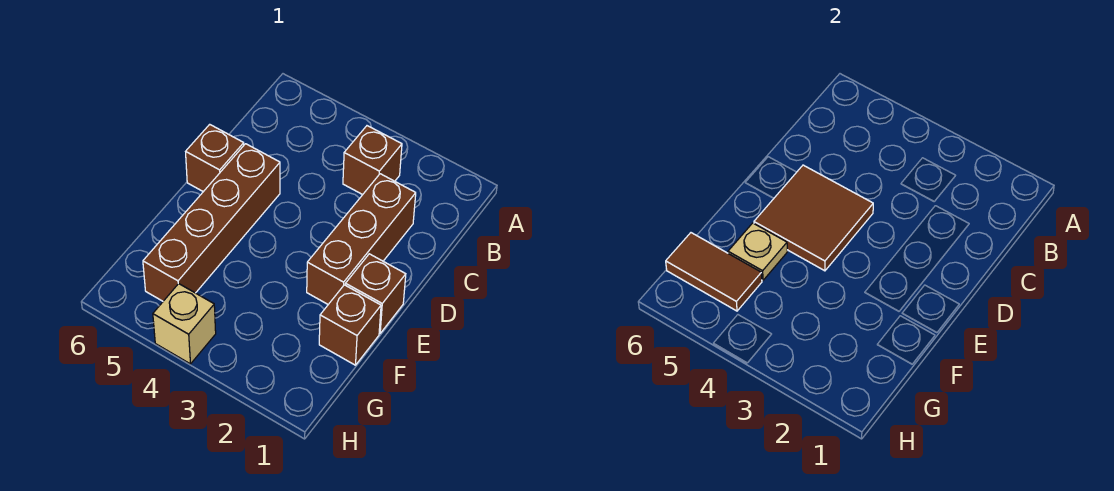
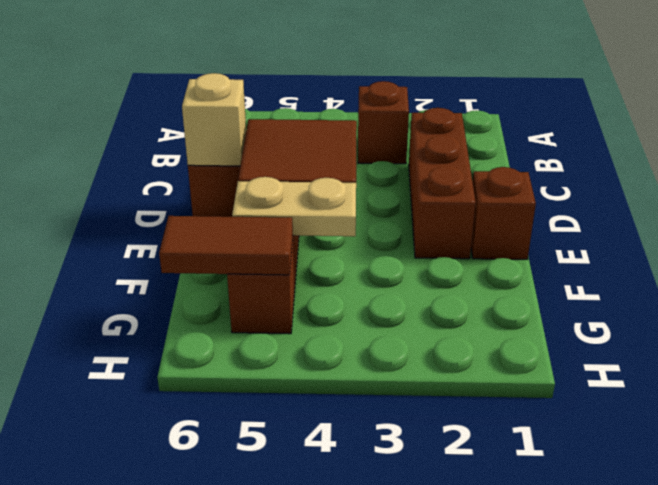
brown brick F1 level 1 -> none
tan plate F5 level 2 -> tan plate F4:F5 level 2
tan brick H4 level 1 -> tan brick D6 level 2

